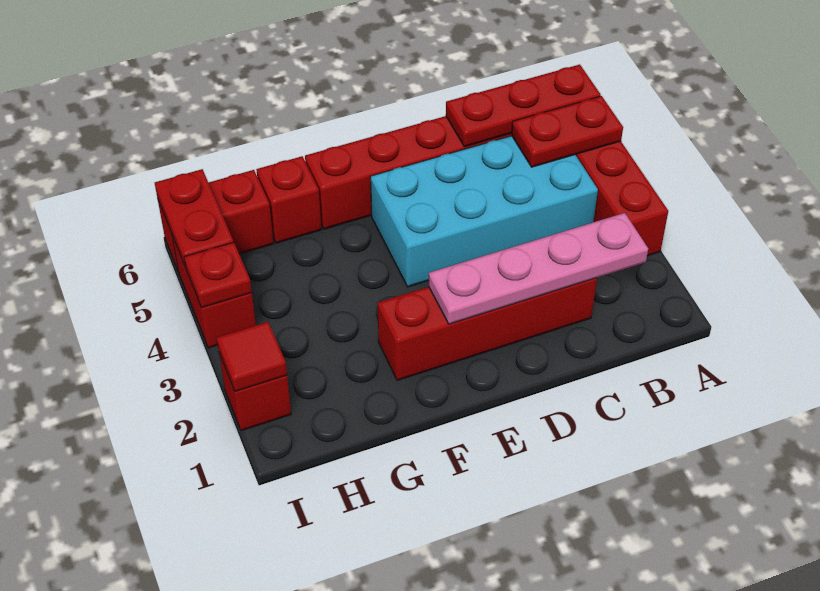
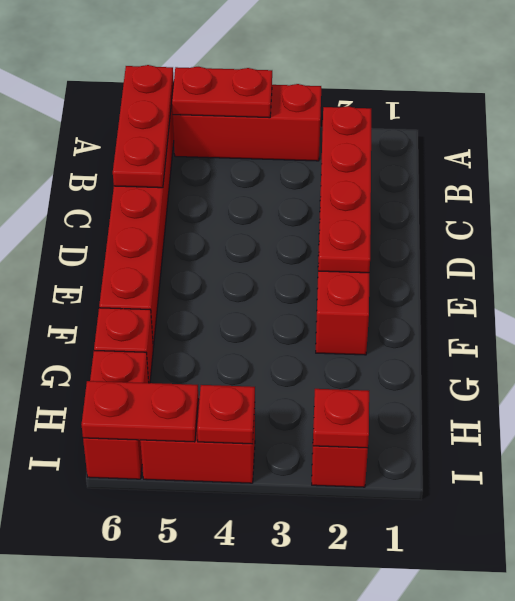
red plate A5:B5 level 2 -> red plate A4:A5 level 2
pink plate B2:E2 level 2 -> red plate B2:E2 level 2
cyan brick B4:E5 level 1 -> none
red tile I2 level 2 -> red plate I2 level 2

